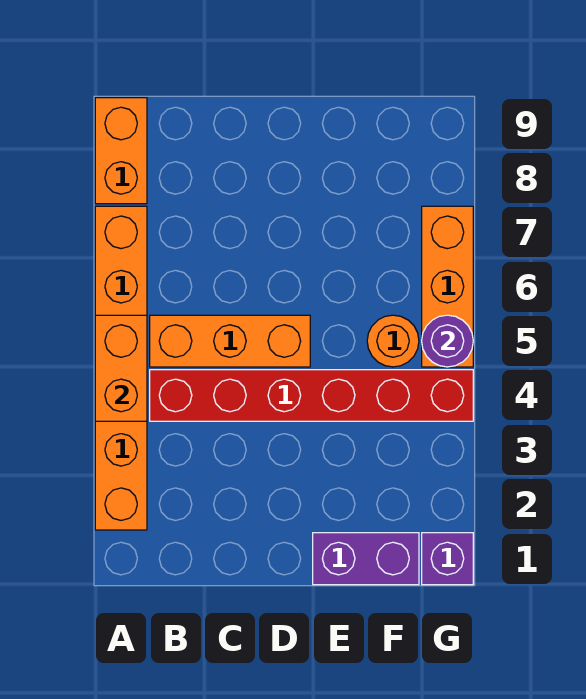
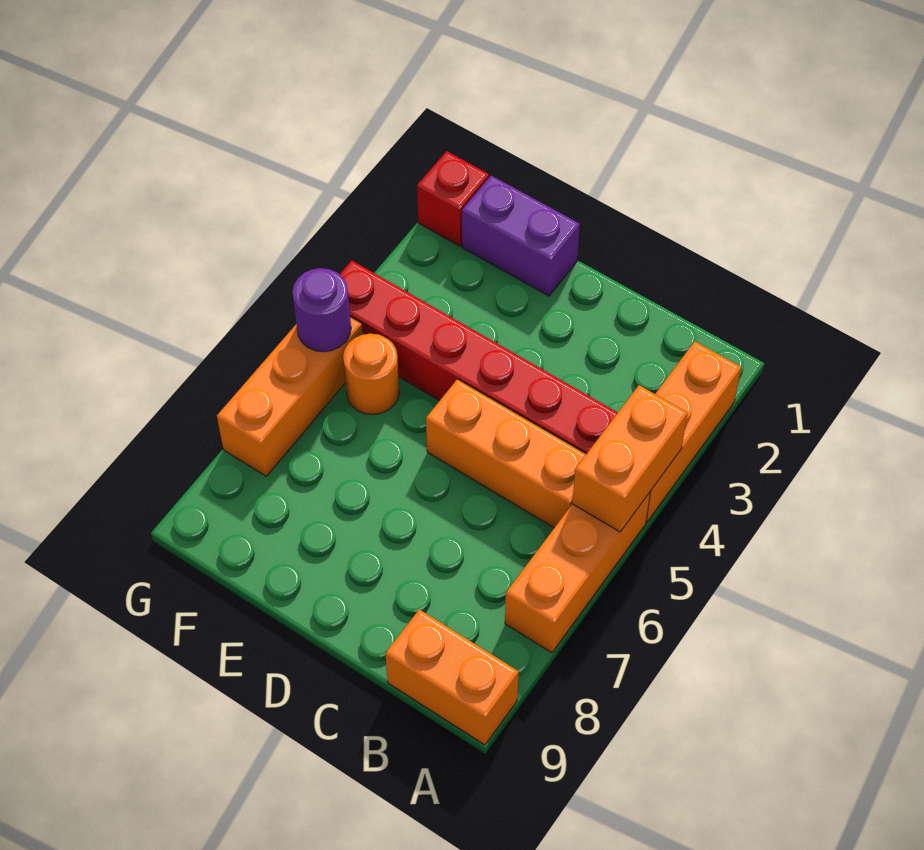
orange brick A8:A9 level 1 -> orange brick A9:B9 level 1
purple brick G1 level 1 -> red brick G1 level 1

